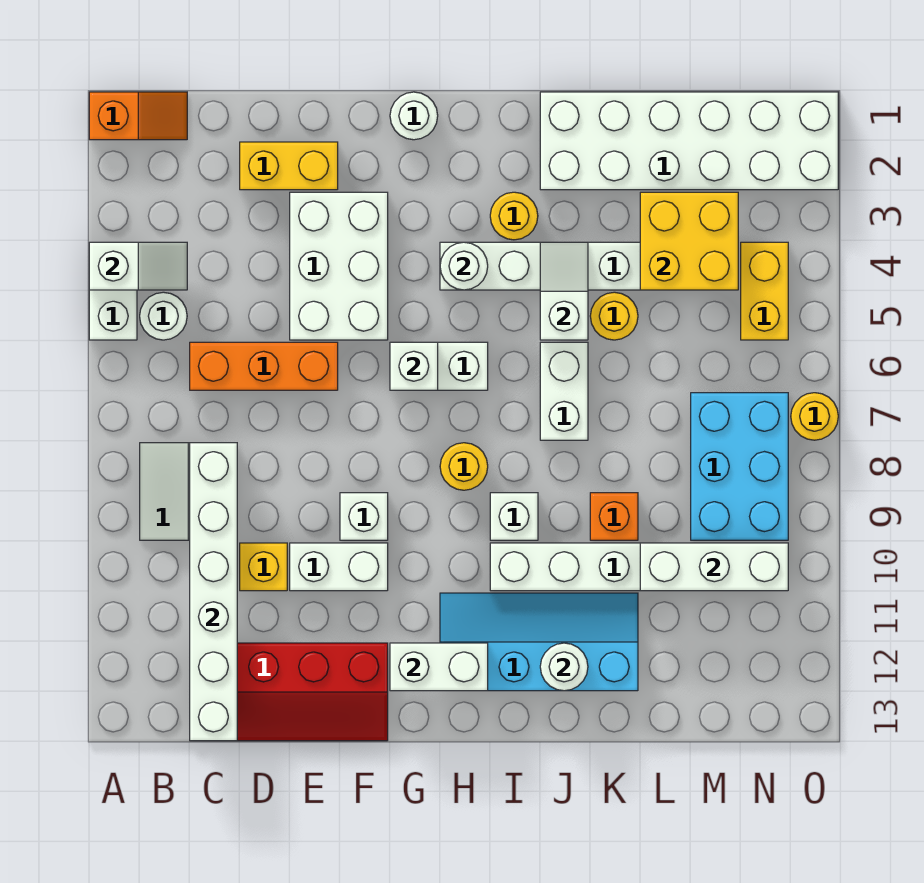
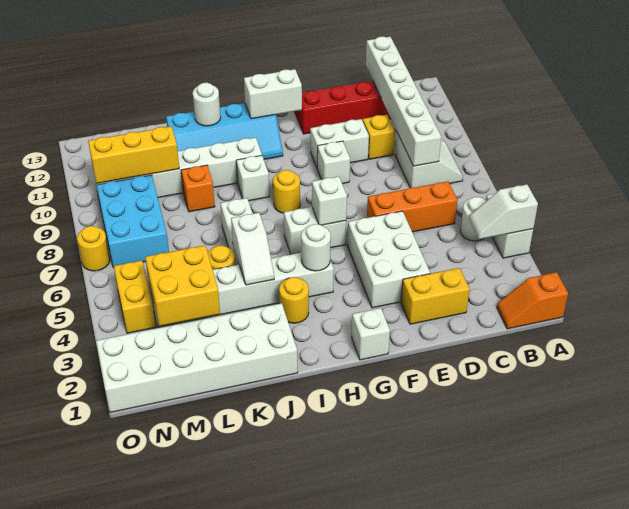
white round brick G1 level 1 -> white brick G1 level 1
white brick L10:N10 level 2 -> yellow brick L10:N10 level 2

